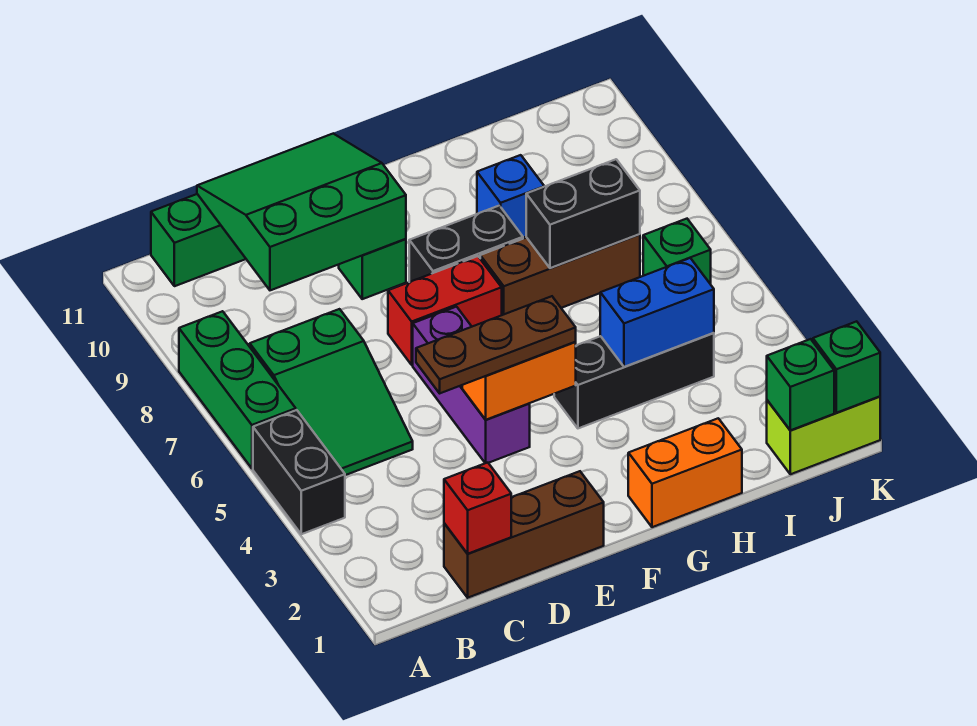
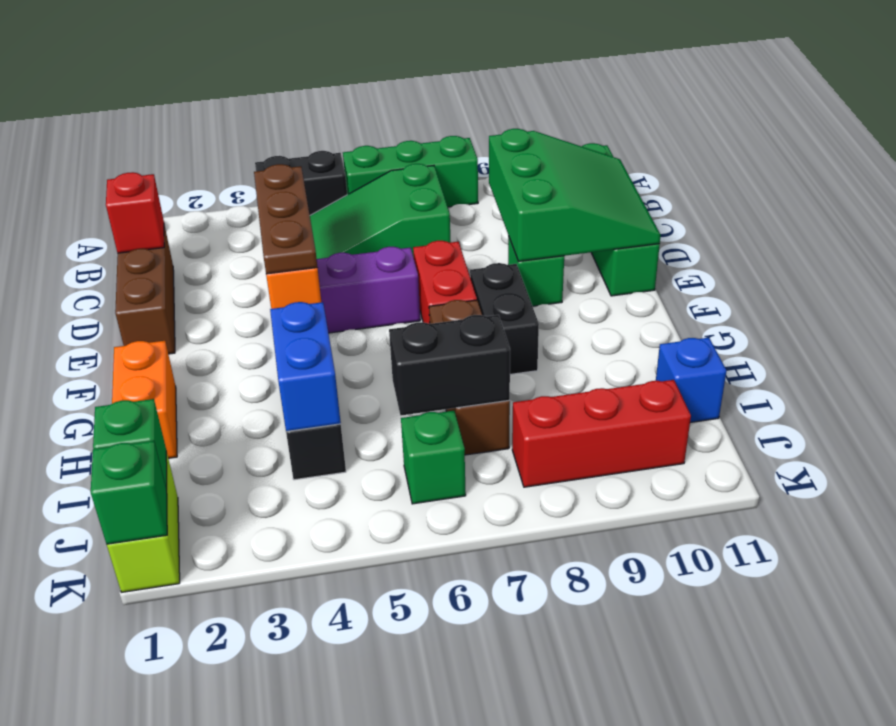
black brick H7:I7 level 2 -> black brick I6:I7 level 2
blue brick H9 level 1 -> blue brick I11 level 1
none -> red brick J8:J10 level 1

